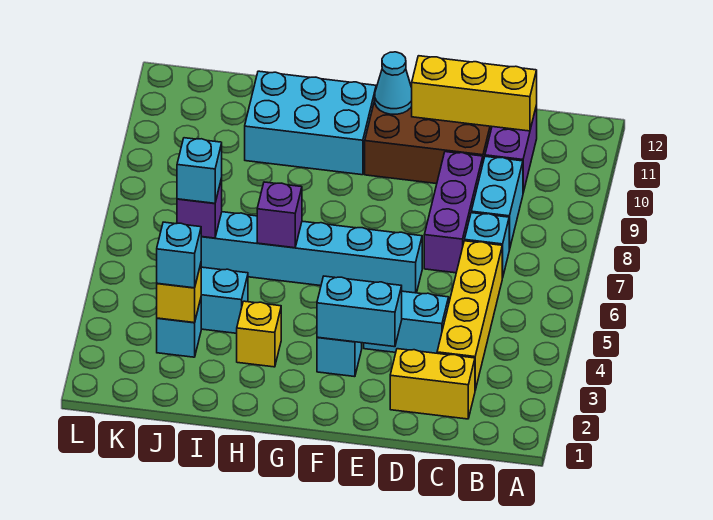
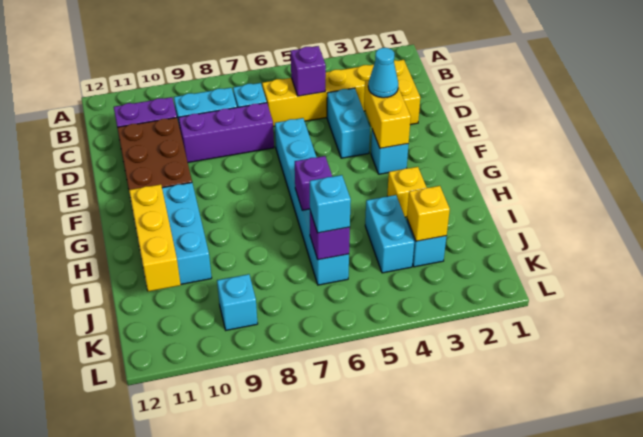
none -> purple brick C5 level 2
yellow brick C11:E11 level 2 -> yellow brick H11:J11 level 2
cyan brick E3:F3 level 2 -> yellow brick E3:F3 level 2
cyan cone F11 level 2 -> cyan cone E3 level 3
cyan brick J3 level 3 -> cyan brick K9 level 1

